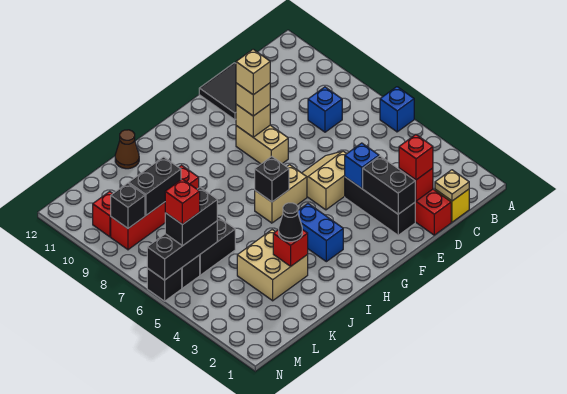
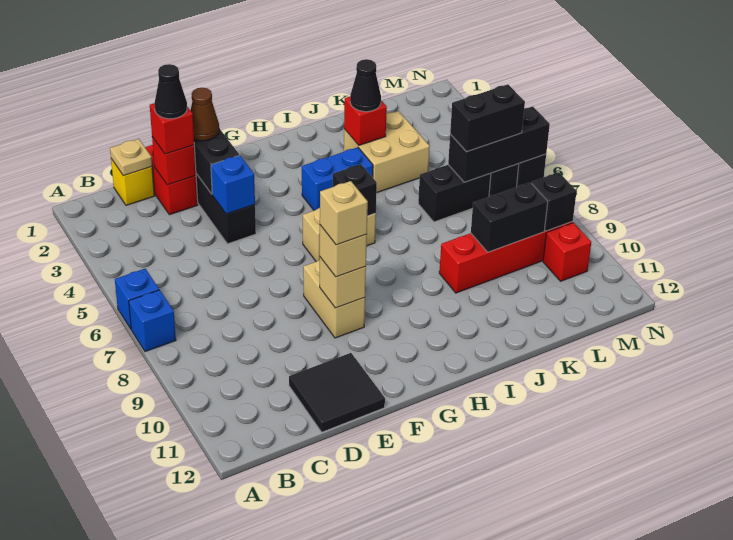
blue brick C8 level 1 -> blue brick A7 level 1
none -> black cone D2 level 4
tan slope E5:F6 level 1 top 5 -> none
blue brick H3:H4 level 1 -> blue brick H4:I4 level 1
brown cone J12 level 1 -> brown cone E2 level 3
red brick M6 level 4 -> none

